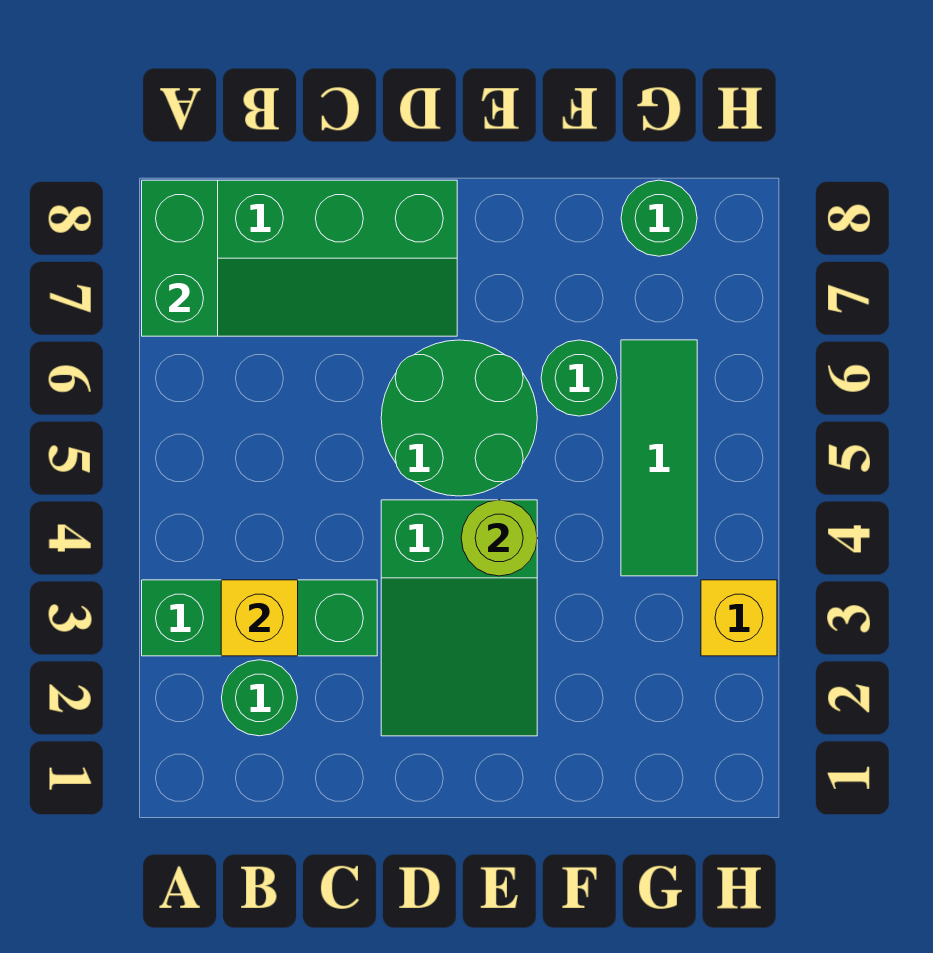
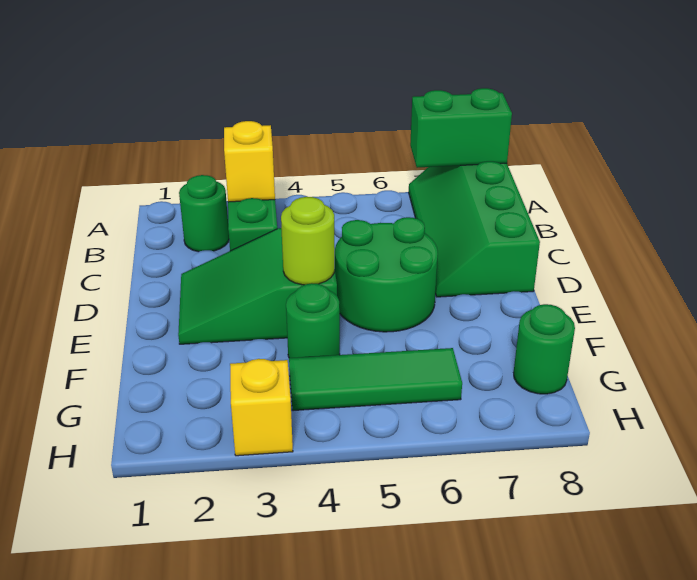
green round brick F6 level 1 -> green round brick F4 level 1

